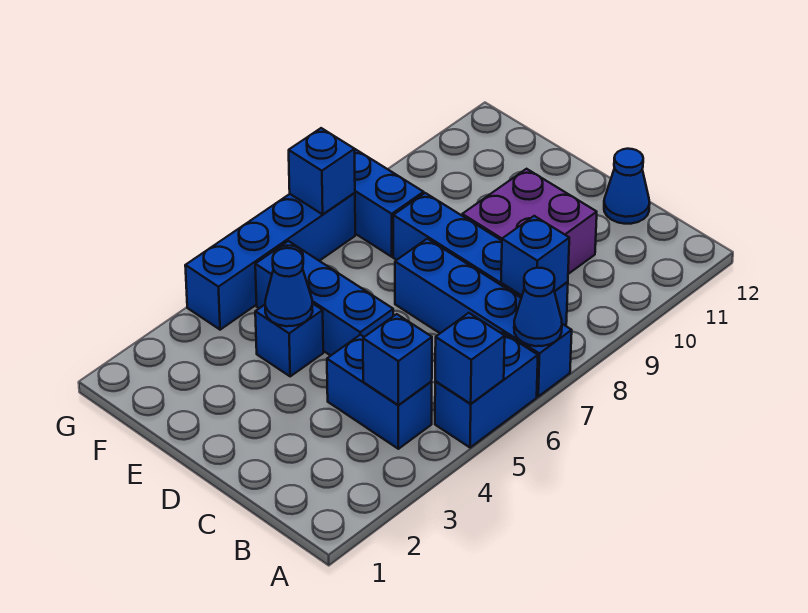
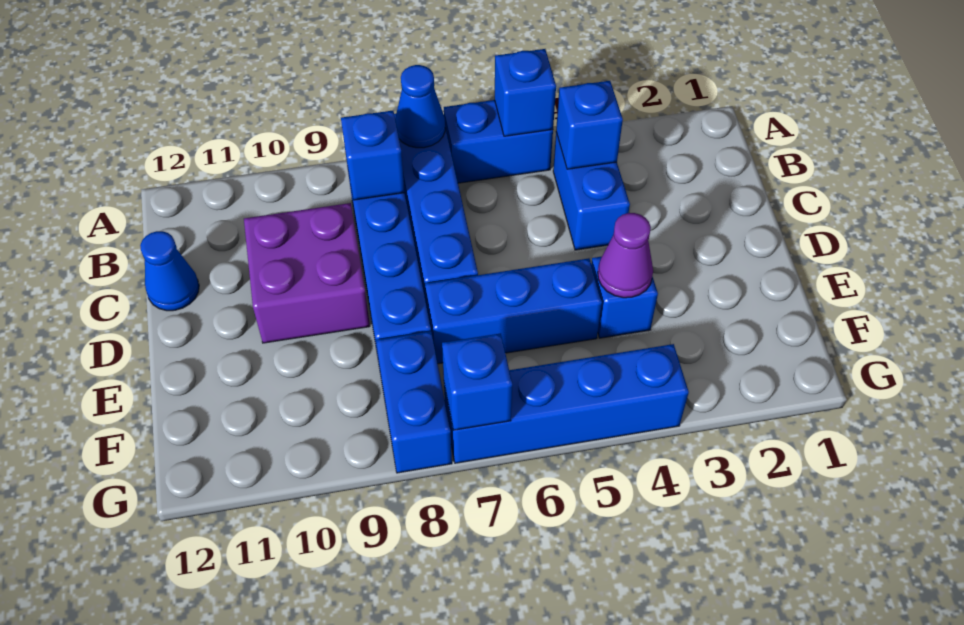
blue brick D5:F5 level 1 -> blue brick E5:E7 level 1
blue cone E4 level 2 -> purple cone E4 level 2

